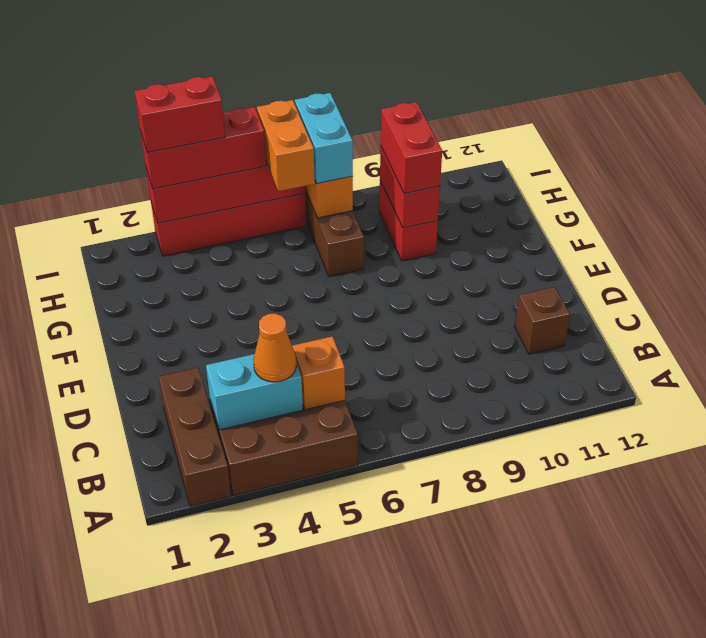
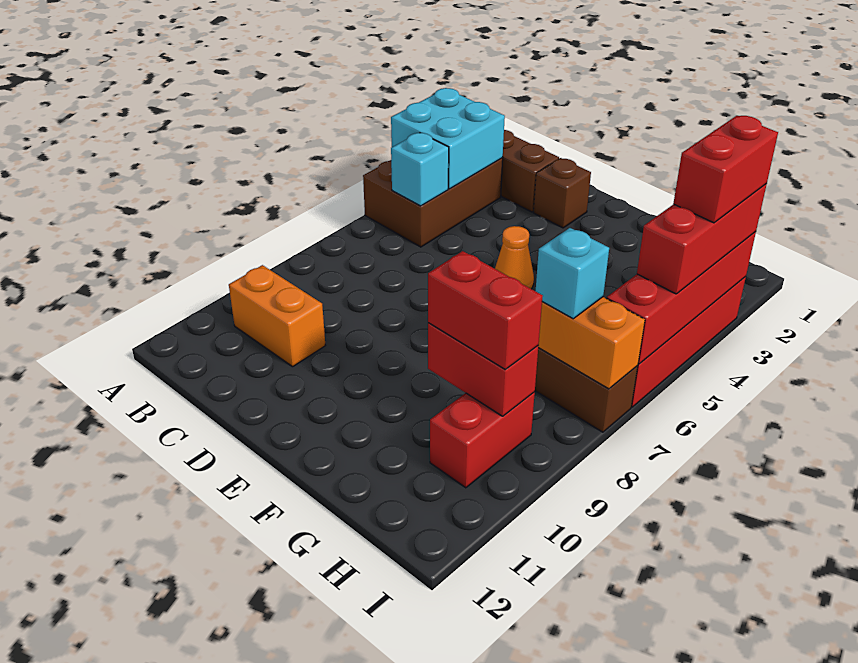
cyan brick B3:B4 level 2 -> cyan brick A3:B4 level 2
orange cone B4 level 3 -> orange cone E5 level 1
orange brick B5 level 2 -> cyan brick B5 level 2
brown brick C11 level 1 -> brown brick D2 level 1
red brick G9:H9 level 1 -> red brick H9:H10 level 1
orange brick H6:I6 level 3 -> orange brick B10:C10 level 1
cyan brick H7:I7 level 3 -> cyan brick H7 level 3

